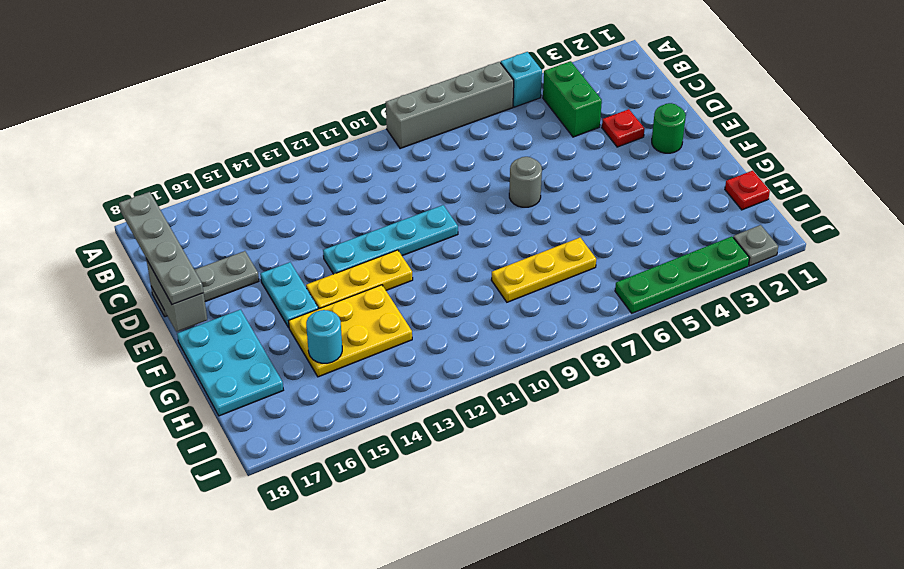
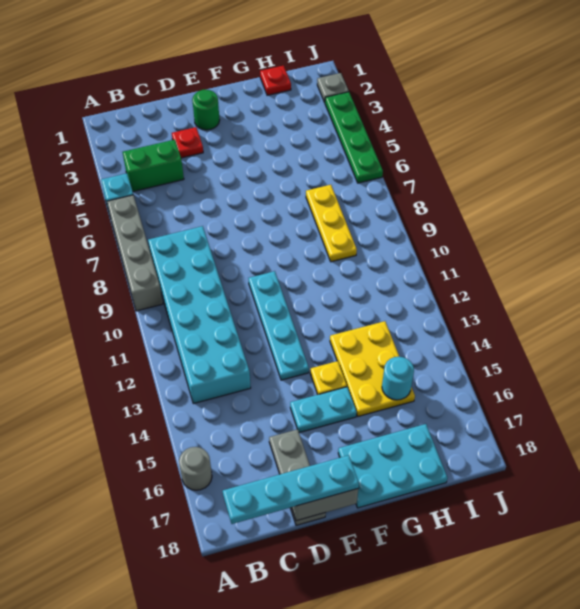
none -> cyan brick B8:C13 level 1
grey plate B18:E18 level 3 -> cyan plate B18:E18 level 3
grey round brick E7 level 1 -> grey round brick A16 level 1
yellow plate F12:F14 level 1 -> yellow plate F14 level 1

